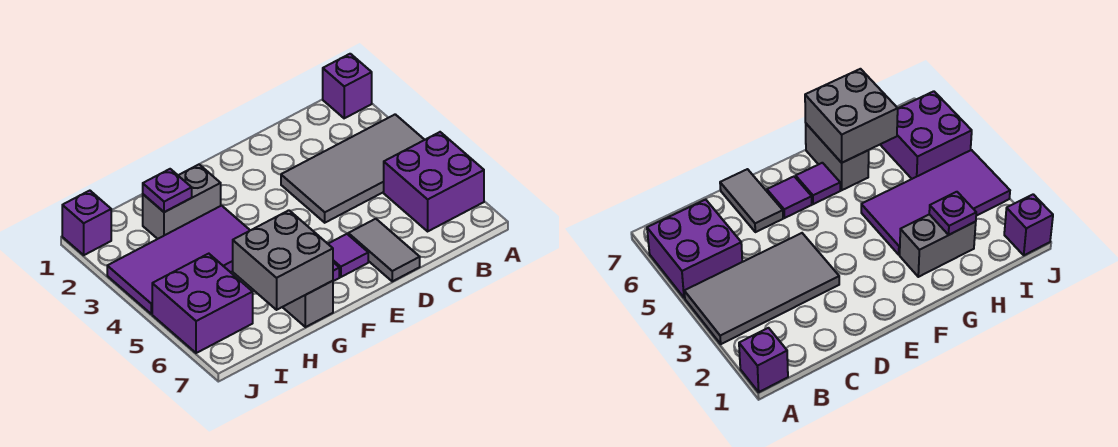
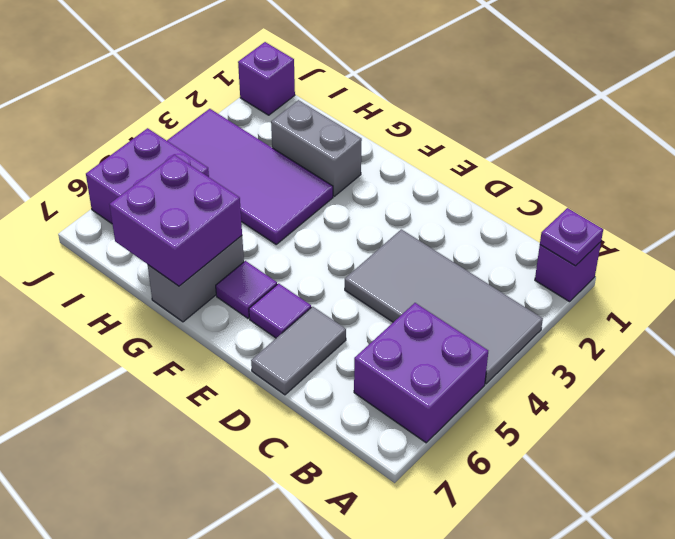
grey brick G6:H7 level 2 -> purple brick G6:H7 level 2
purple plate H2 level 2 -> purple plate A1 level 2

